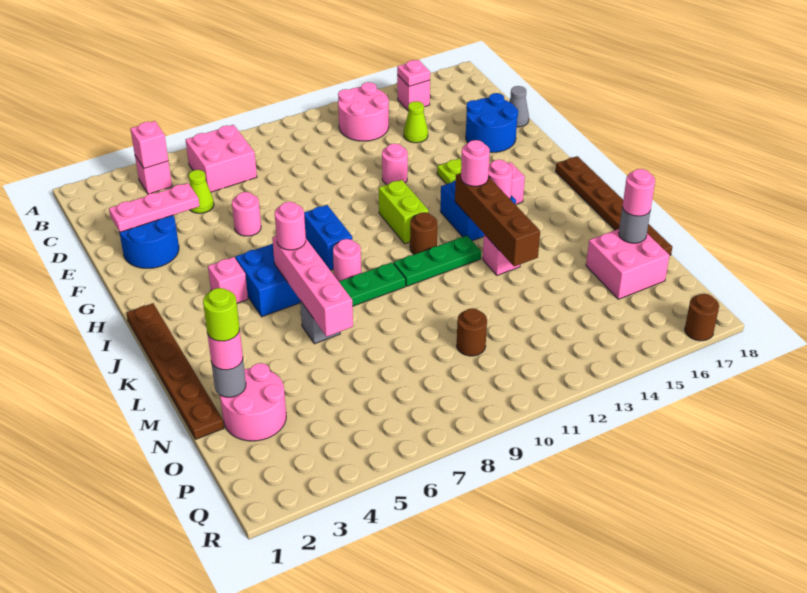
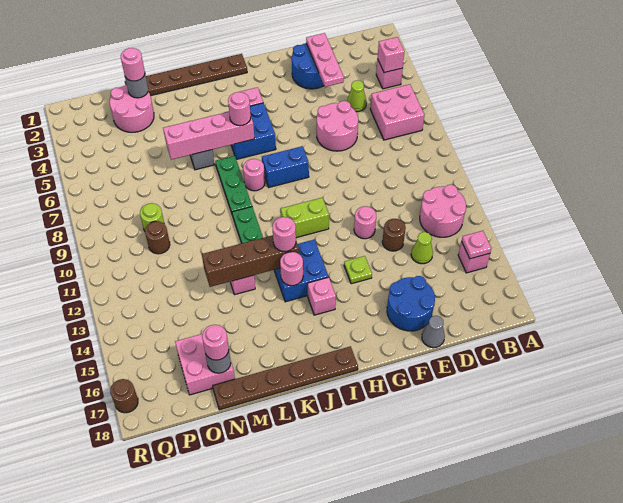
pink round brick F6 level 1 -> pink round brick E6:F7 level 1
brown round brick J11 level 1 -> brown round brick E13 level 1
lime round brick N2 level 4 -> lime round brick O9 level 1

